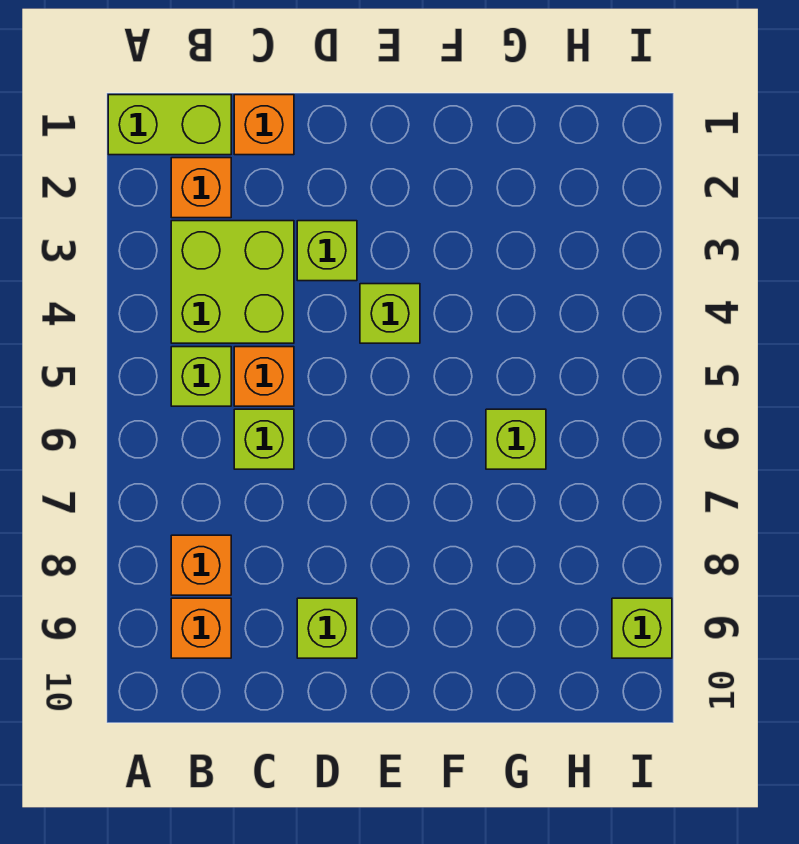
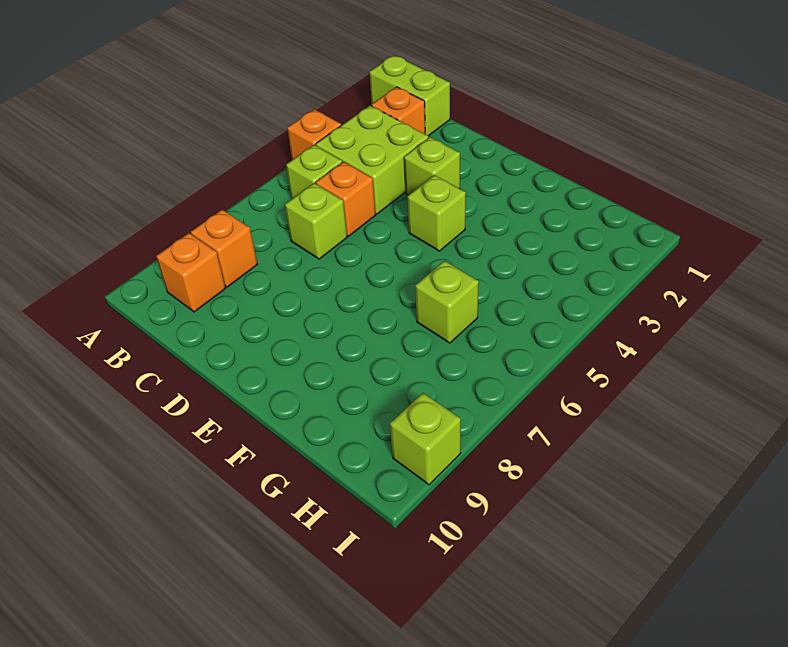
orange brick C1 level 1 -> orange brick A4 level 1
lime brick D9 level 1 -> none

